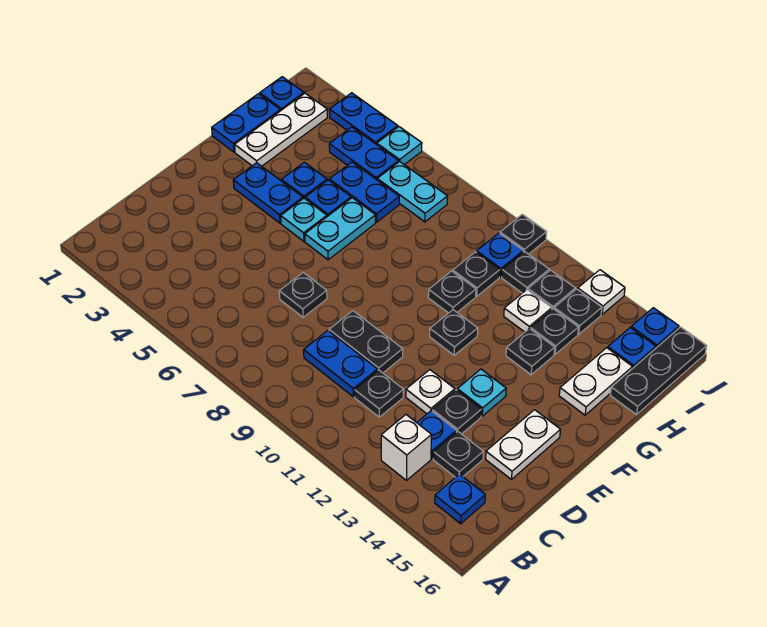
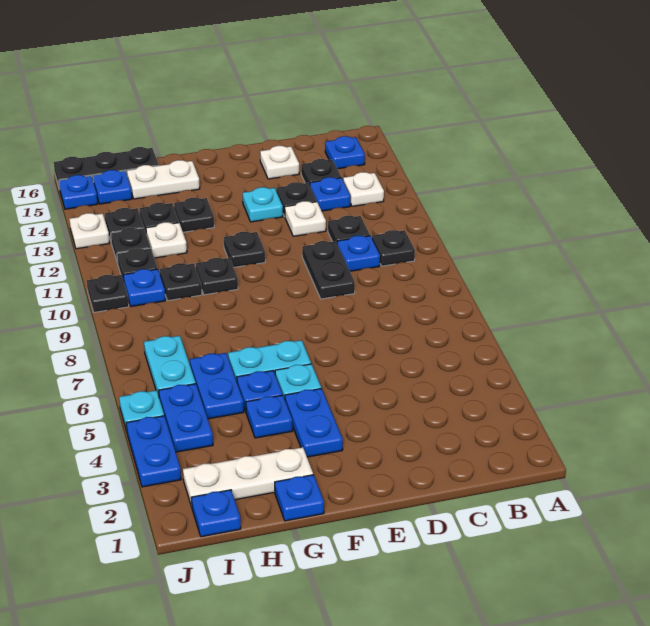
white brick B13 level 1 -> white plate B13 level 1
blue plate C9:C10 level 1 -> blue plate C10 level 1
black plate D7 level 1 -> black plate B10 level 1
white plate D15:E15 level 1 -> white plate D15 level 1
blue plate G1:H1 level 1 -> blue plate G1 level 1

